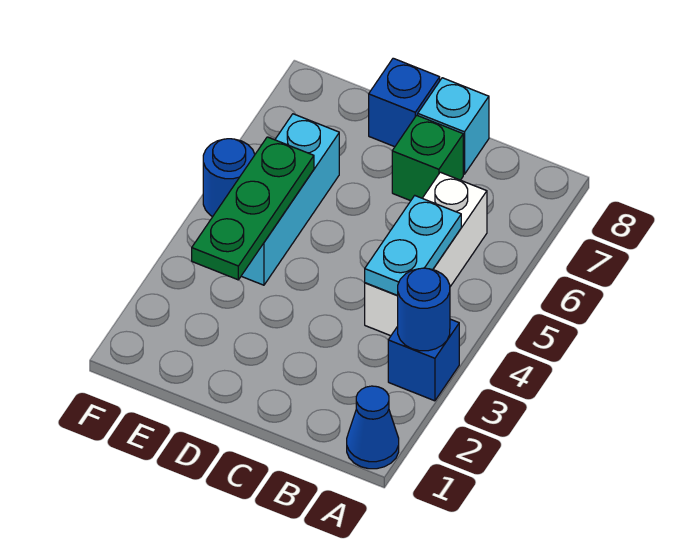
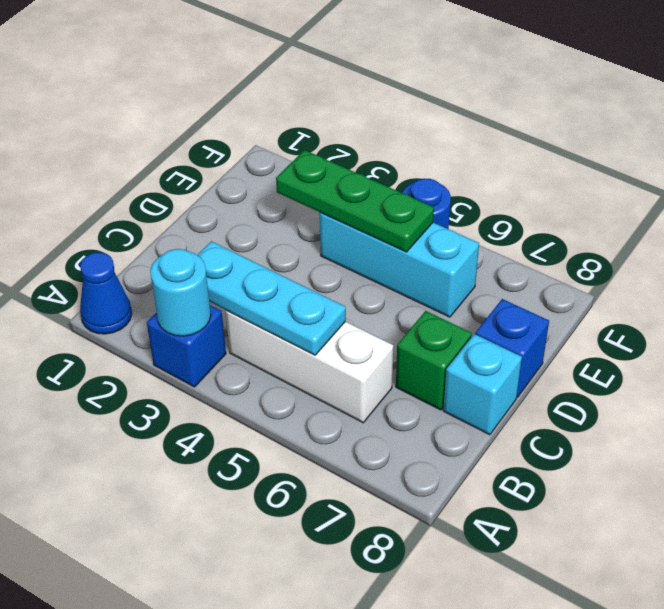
blue round brick A3 level 2 -> cyan round brick A3 level 2
cyan plate B4:B5 level 2 -> cyan plate B3:B5 level 2

